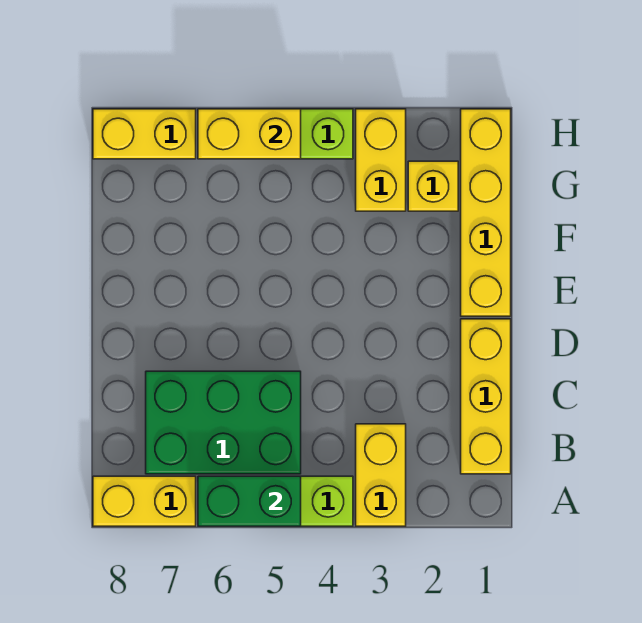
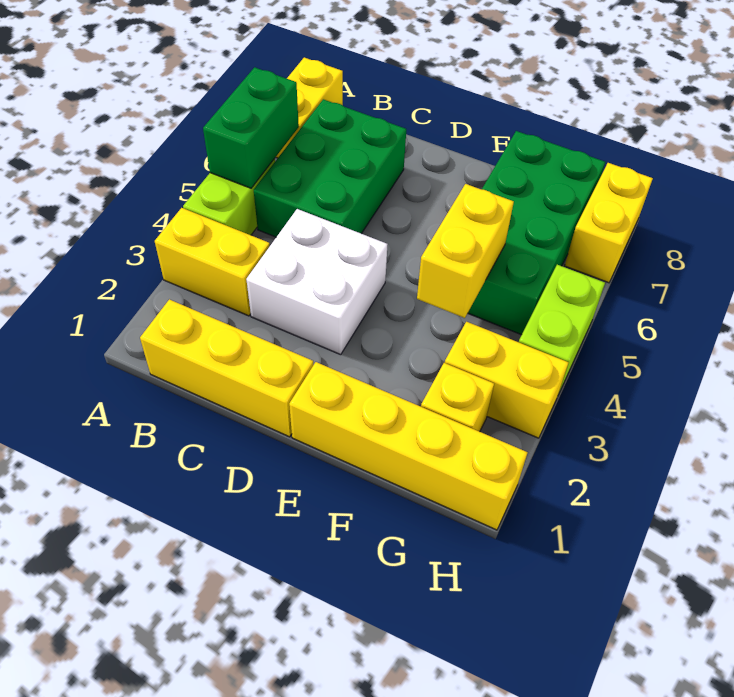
none -> white brick C3:D4 level 1
none -> green brick F5:G8 level 1
yellow brick H5:H6 level 2 -> yellow brick F4:F5 level 2

